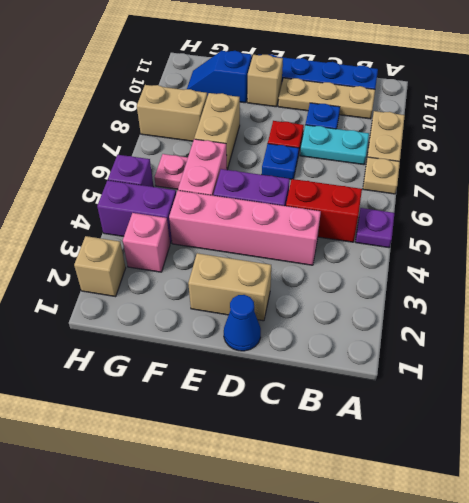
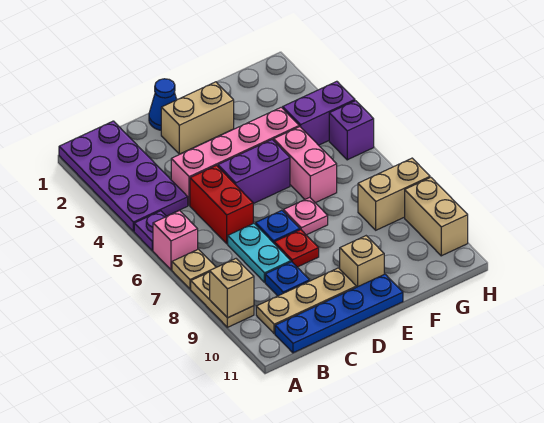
none -> purple plate A1:B4 level 1
red brick B5:C5 level 1 -> red brick C5:C6 level 1
cyan plate B8:C8 level 1 -> cyan plate C7:C8 level 1
tan brick F7:F8 level 1 -> tan brick H9:H10 level 1
blue slope F10:G10 level 1 top F -> none
pink brick G3 level 1 -> pink brick A6 level 1
pink plate G6 level 1 -> pink plate E7 level 1
tan brick H2 level 1 -> tan brick A9 level 2

